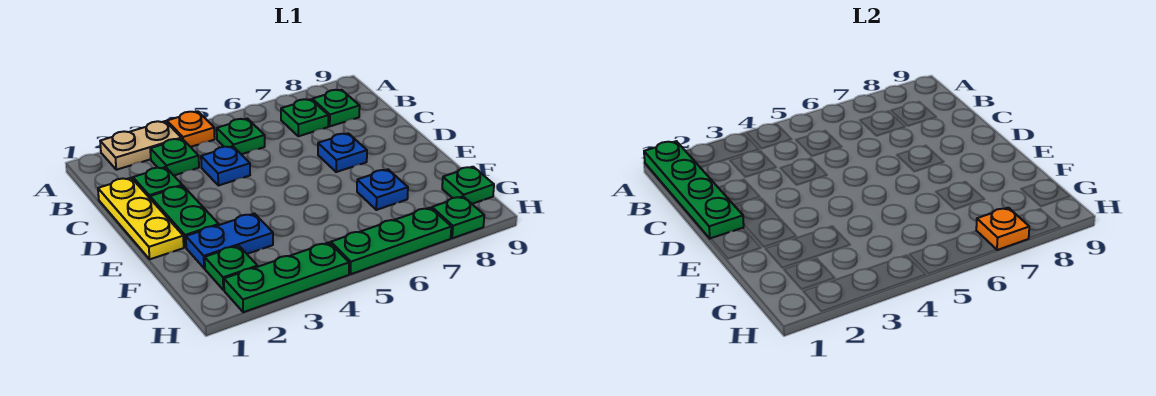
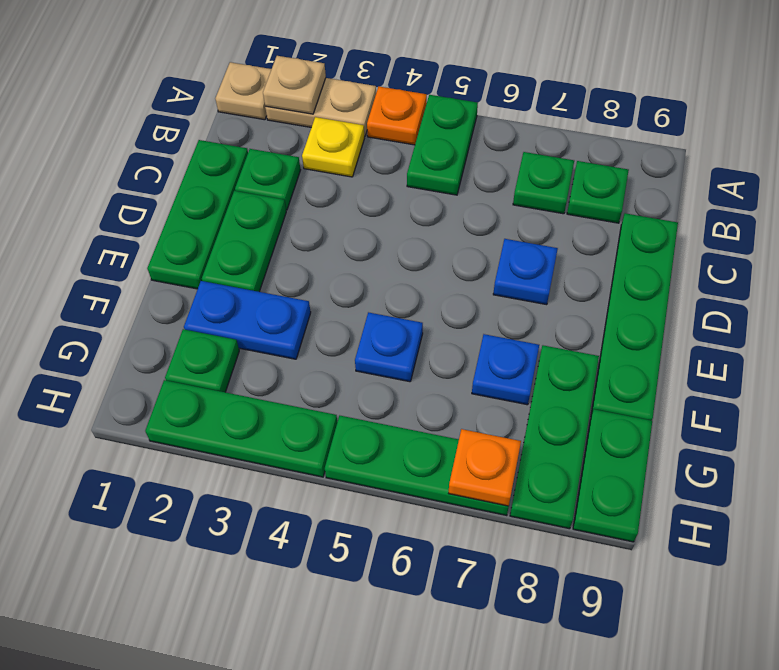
none -> tan plate A1 level 1
green plate A1:D1 level 2 -> green plate C9:F9 level 1
none -> tan plate A2 level 2
green plate B3 level 1 -> yellow plate B3 level 1
green plate B5 level 1 -> green plate A5:B5 level 1
yellow plate C1:E1 level 1 -> green plate C1:E1 level 1
blue plate C4 level 1 -> blue plate F5 level 1
green plate G9 level 1 -> green plate G9:H9 level 1
green plate H8 level 1 -> green plate F8:H8 level 1

